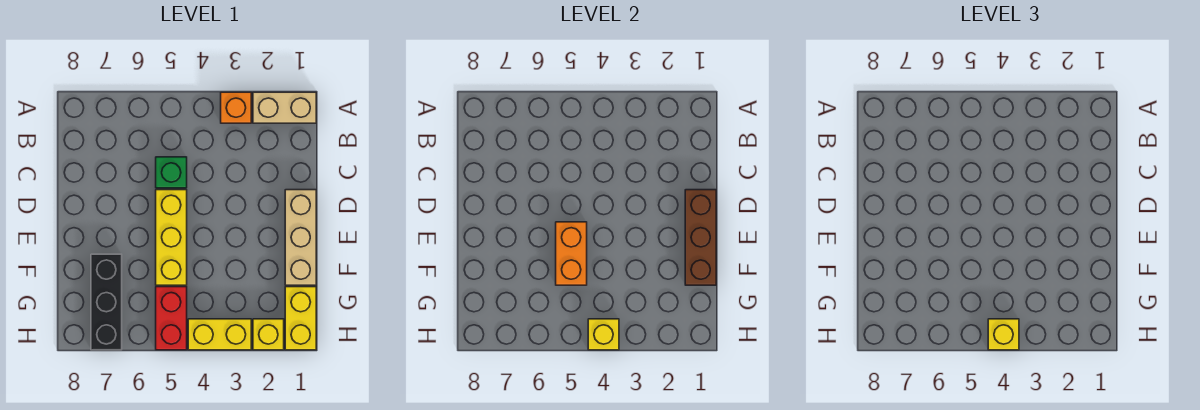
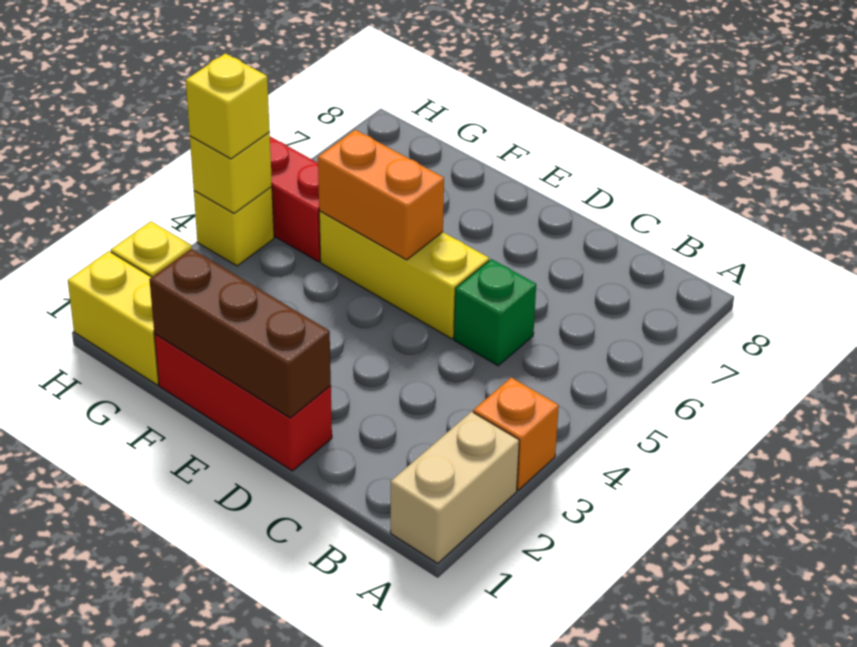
tan brick D1:F1 level 1 -> red brick D1:F1 level 1
black brick F7:H7 level 1 -> none
yellow brick H3:H4 level 1 -> yellow brick H4 level 1

